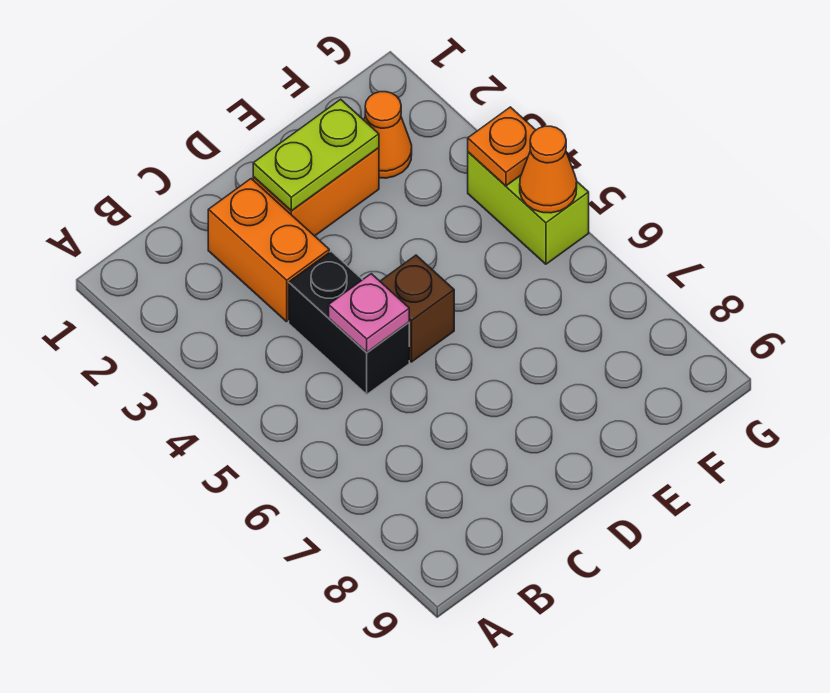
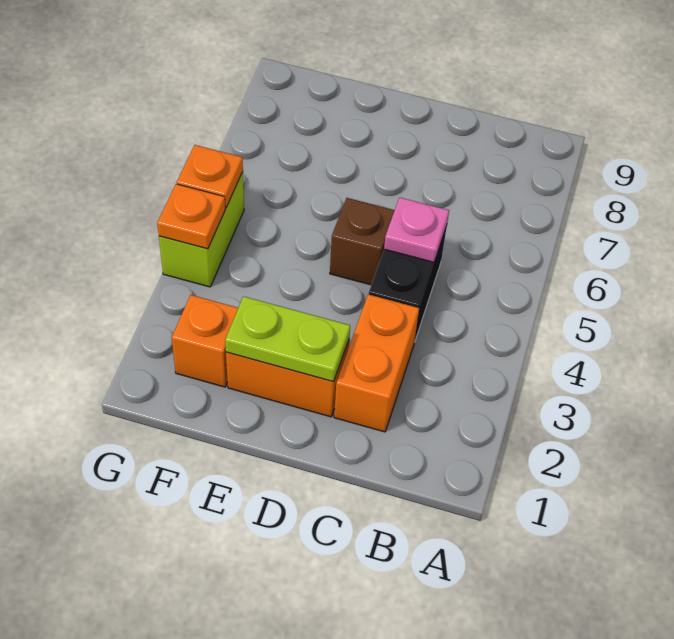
orange cone F2 level 1 -> orange brick F2 level 1
orange cone G5 level 2 -> orange plate G5 level 2

